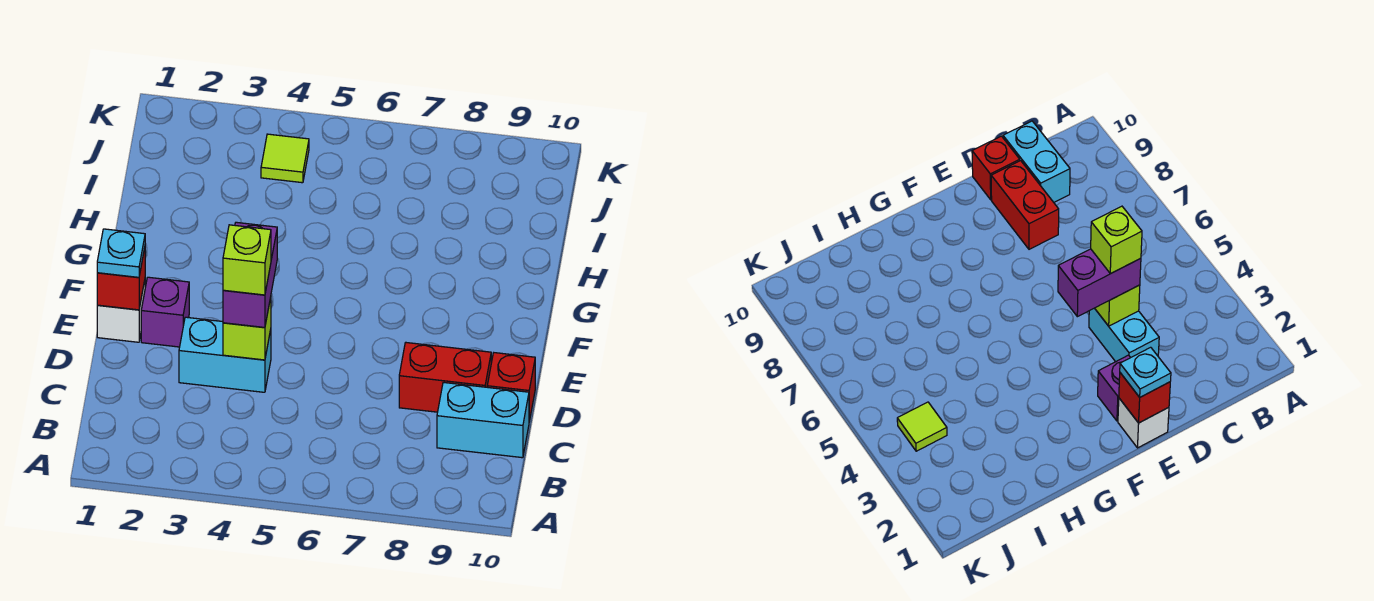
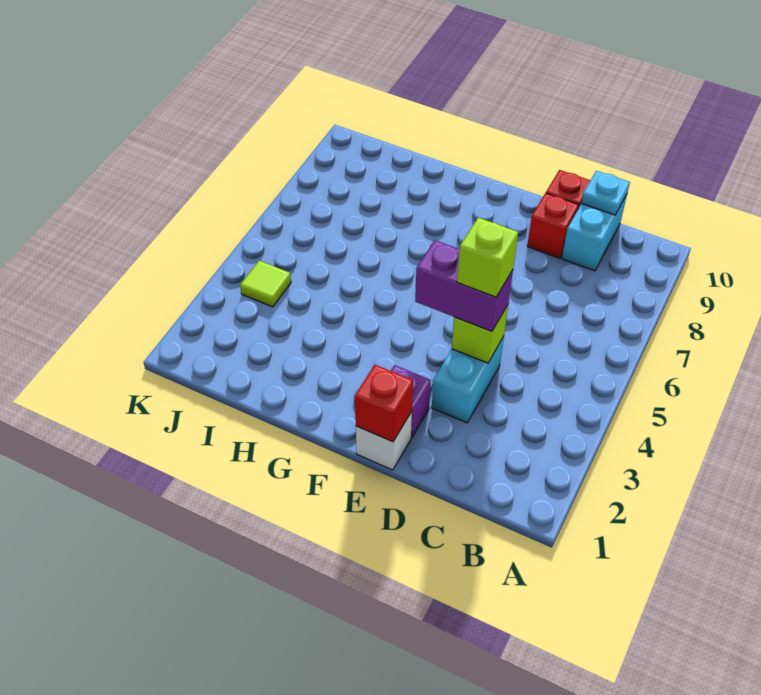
red brick D8:D9 level 1 -> red brick D9 level 1
cyan plate E1 level 3 -> cyan plate C10 level 2

